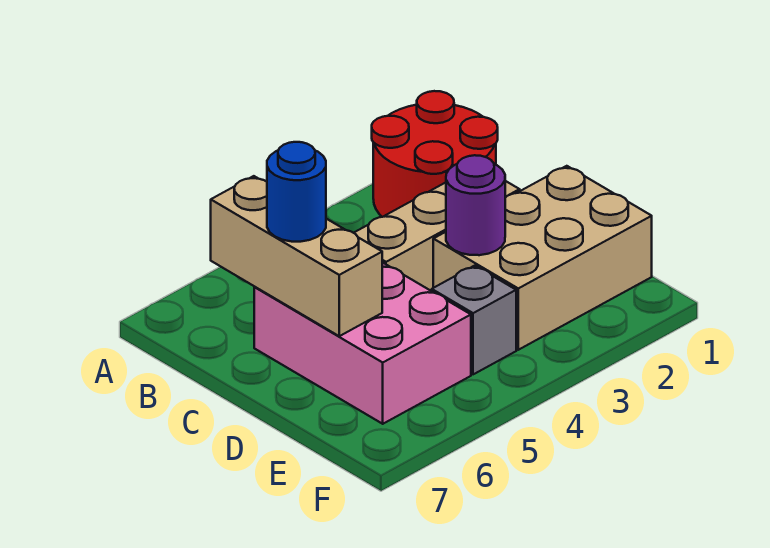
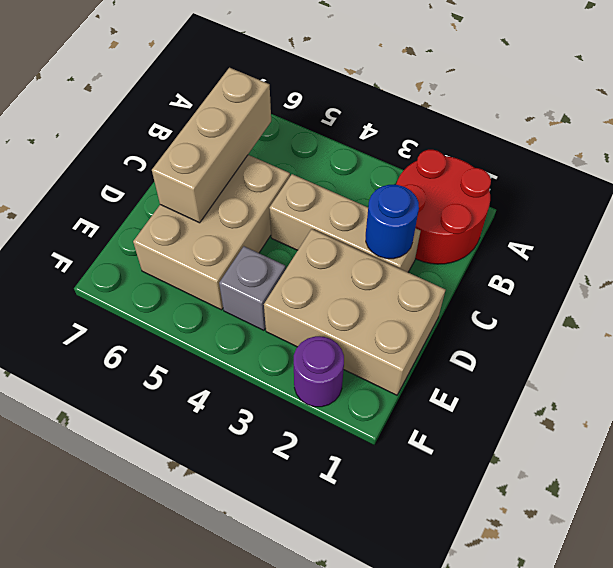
pink brick C5:E6 level 1 -> tan brick C5:E6 level 1
blue round brick C6 level 3 -> blue round brick C2 level 2
purple round brick D3 level 2 -> purple round brick F2 level 1

